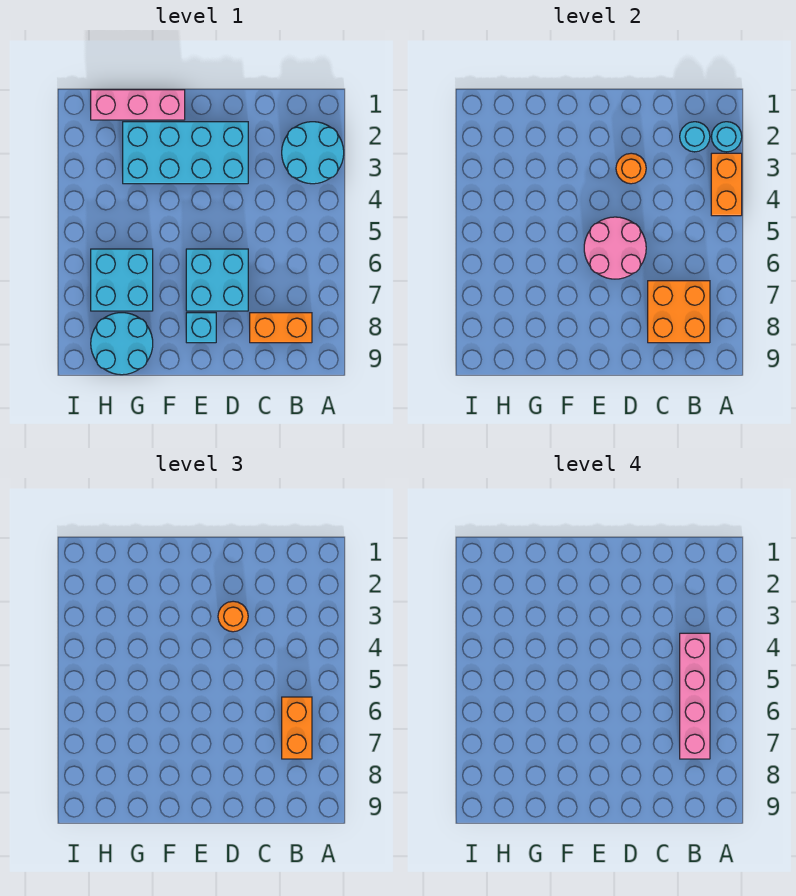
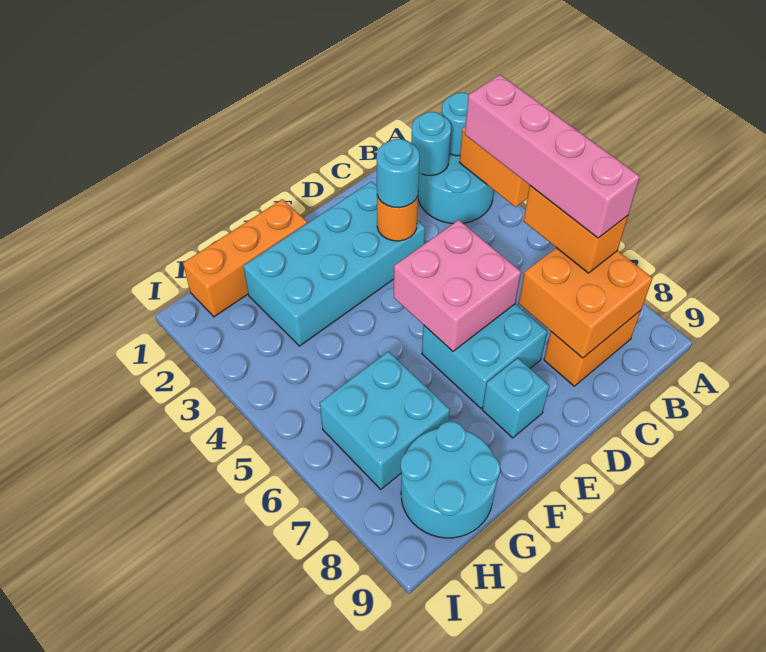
orange round brick D3 level 3 -> cyan round brick D3 level 3
pink round brick D5:E6 level 2 -> pink brick D5:E6 level 2
pink brick F1:H1 level 1 -> orange brick F1:H1 level 1

